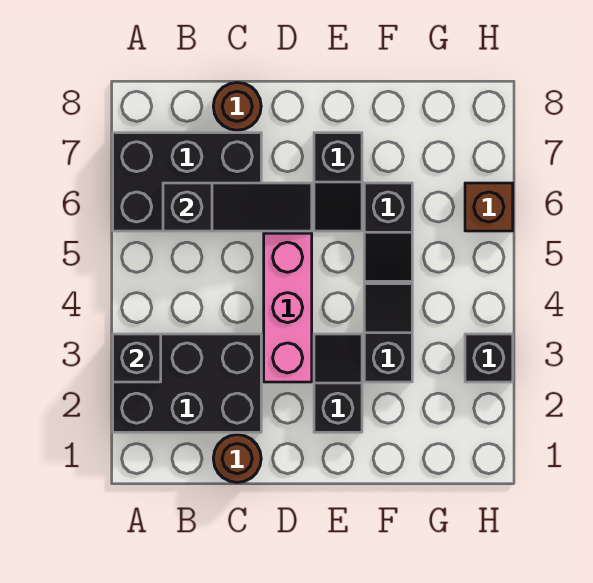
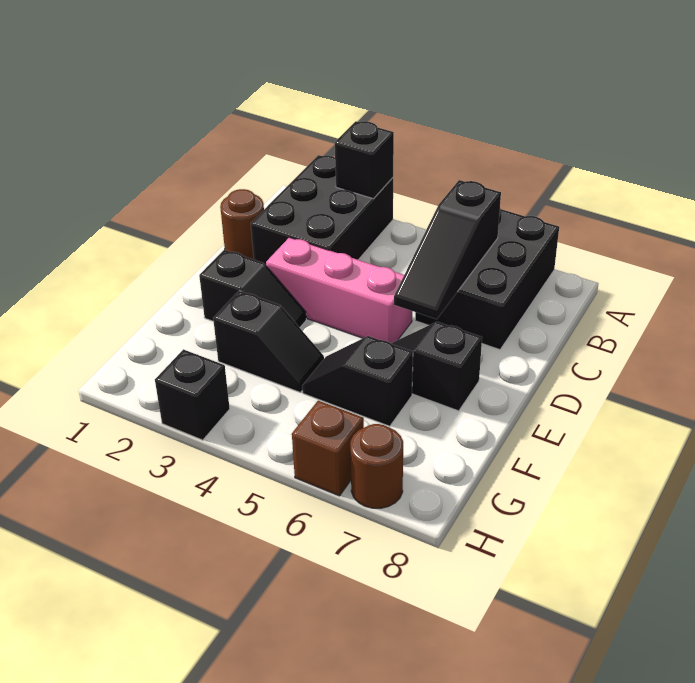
brown round brick C8 level 1 -> brown round brick H7 level 1

